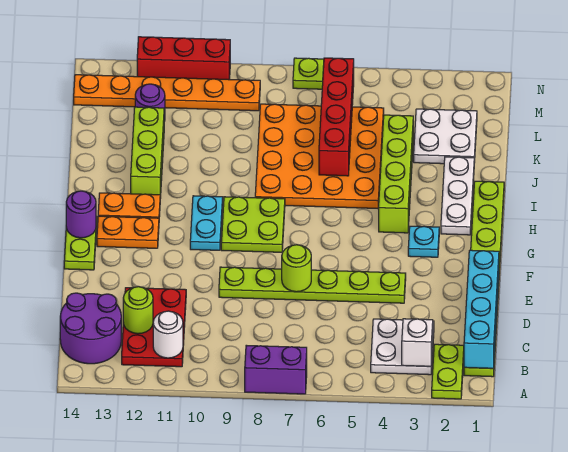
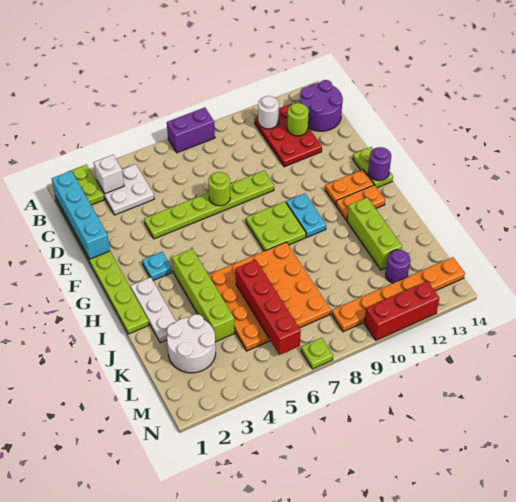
white plate K2:L3 level 1 -> white round brick K2:L3 level 1

